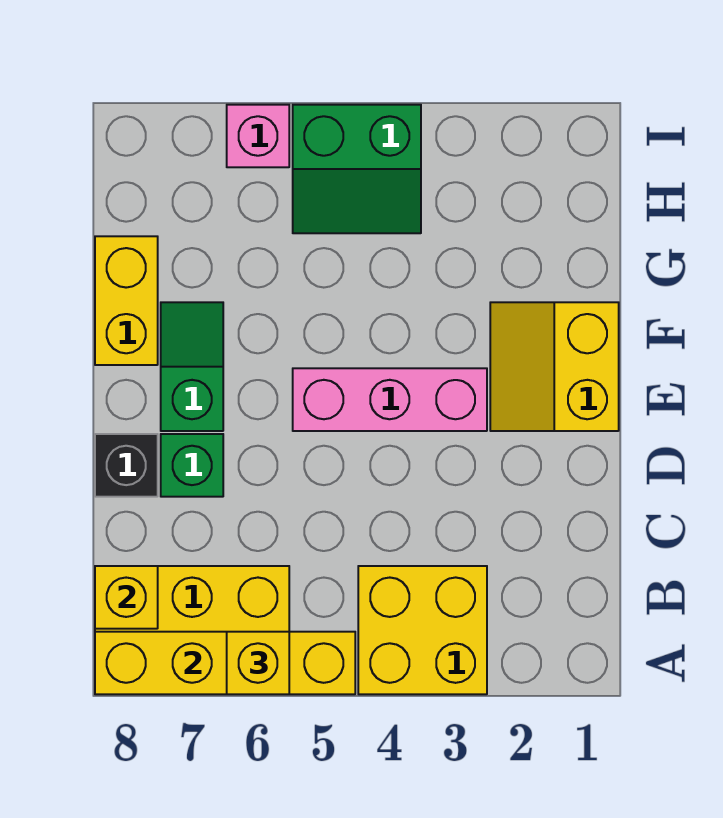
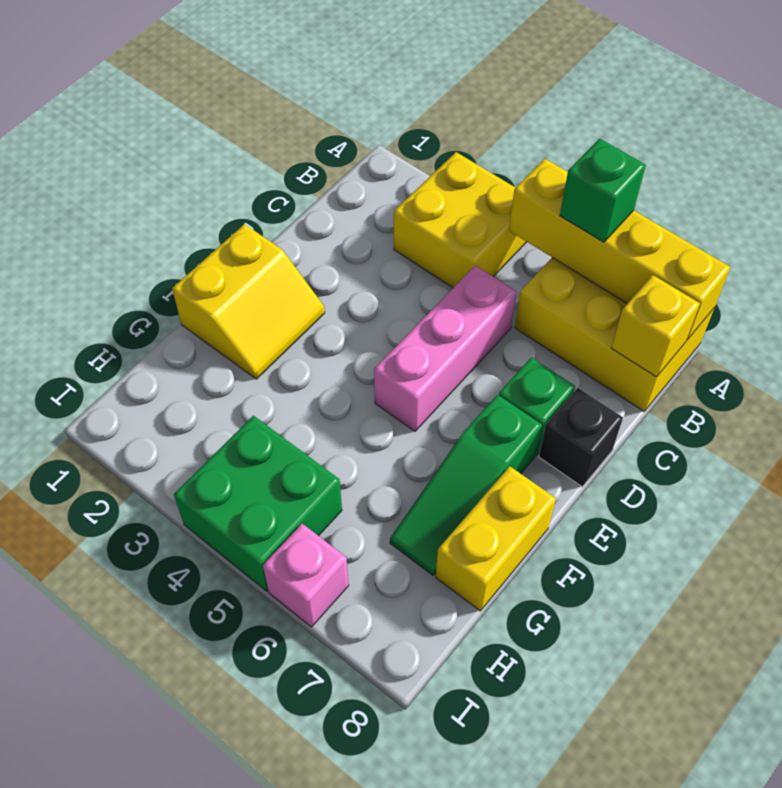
yellow brick A6 level 3 -> green brick A6 level 3
pink brick E3:E5 level 1 -> pink brick C5:E5 level 1
green slope E7:F7 level 1 top E -> green slope E7:G7 level 1 top E
green slope H4:I5 level 1 top I -> green brick H4:I5 level 1

